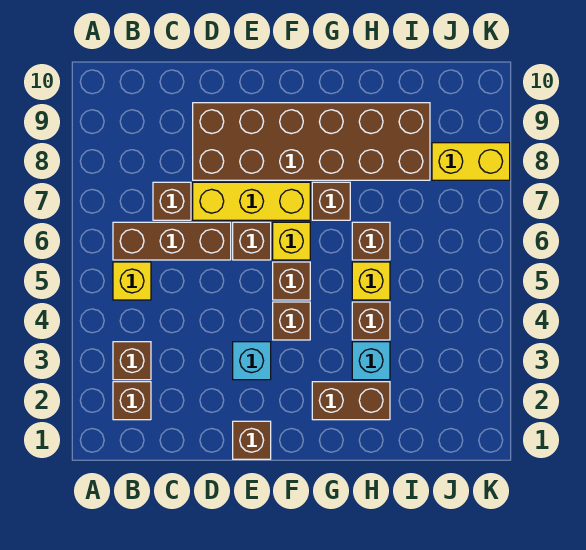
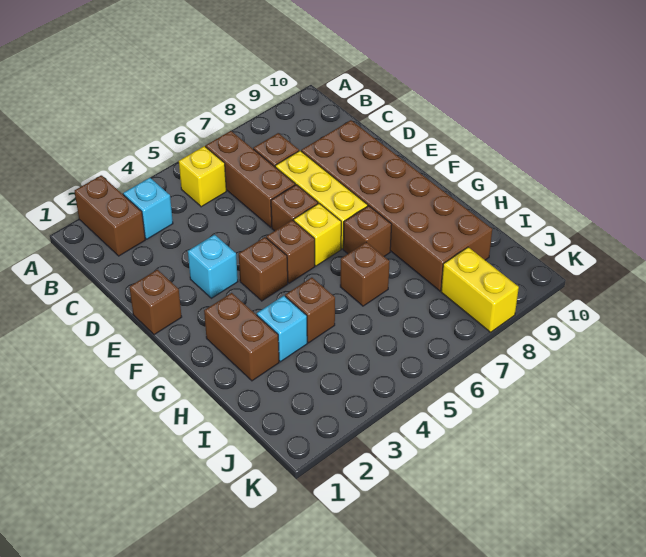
brown brick B2 level 1 -> brown brick A2:B2 level 1
brown brick B3 level 1 -> cyan brick B3 level 1
yellow brick H5 level 1 -> none

